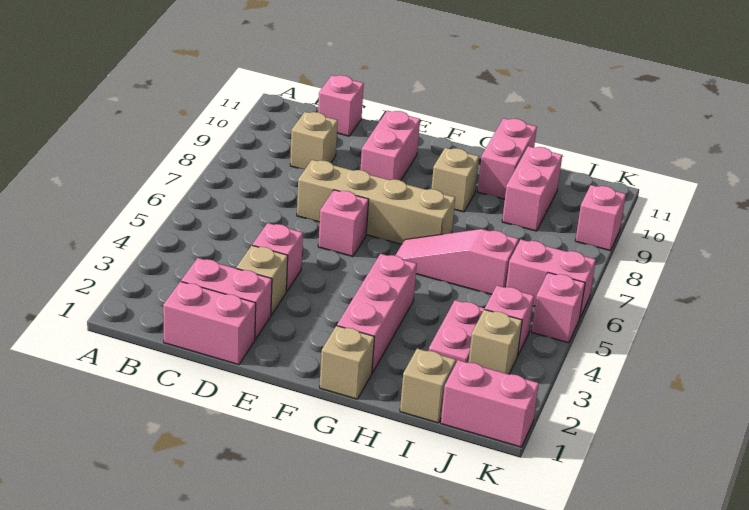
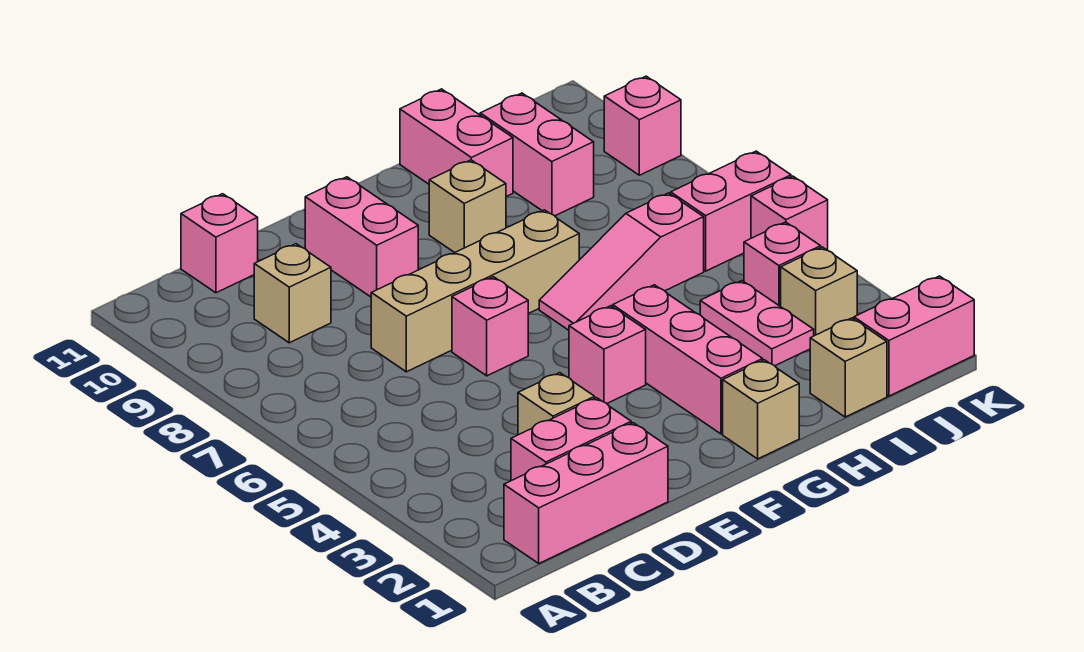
pink brick C1:D1 level 1 -> pink brick B1:D1 level 1
pink brick D4 level 1 -> pink brick F4 level 1

